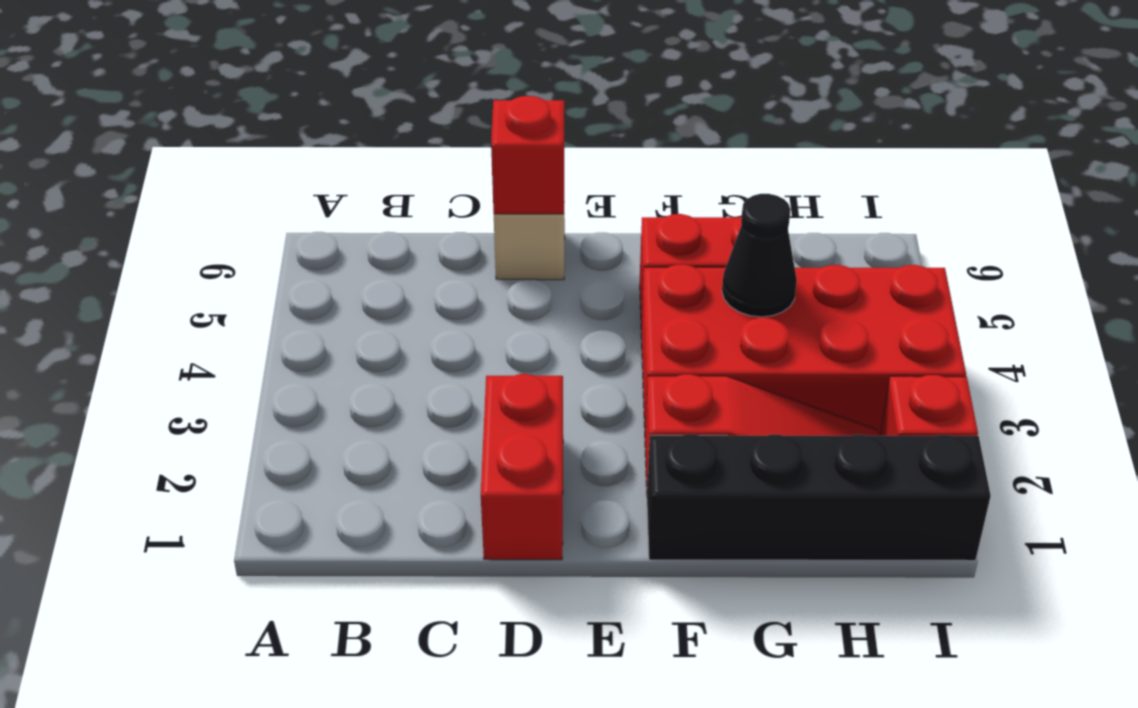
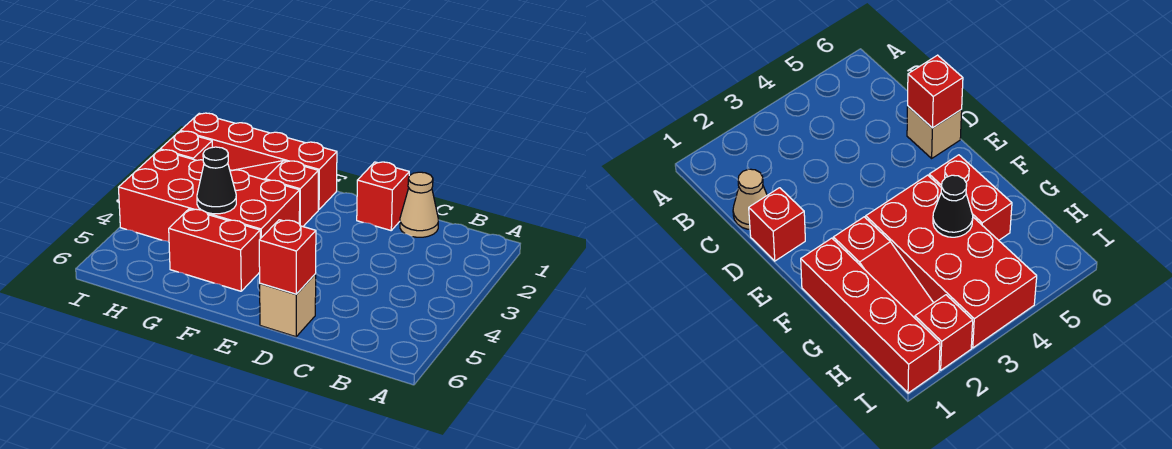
none -> tan cone C1 level 1
red brick D1:D2 level 1 -> red brick D1 level 1
black brick F1:I1 level 1 -> red brick F1:I1 level 1

